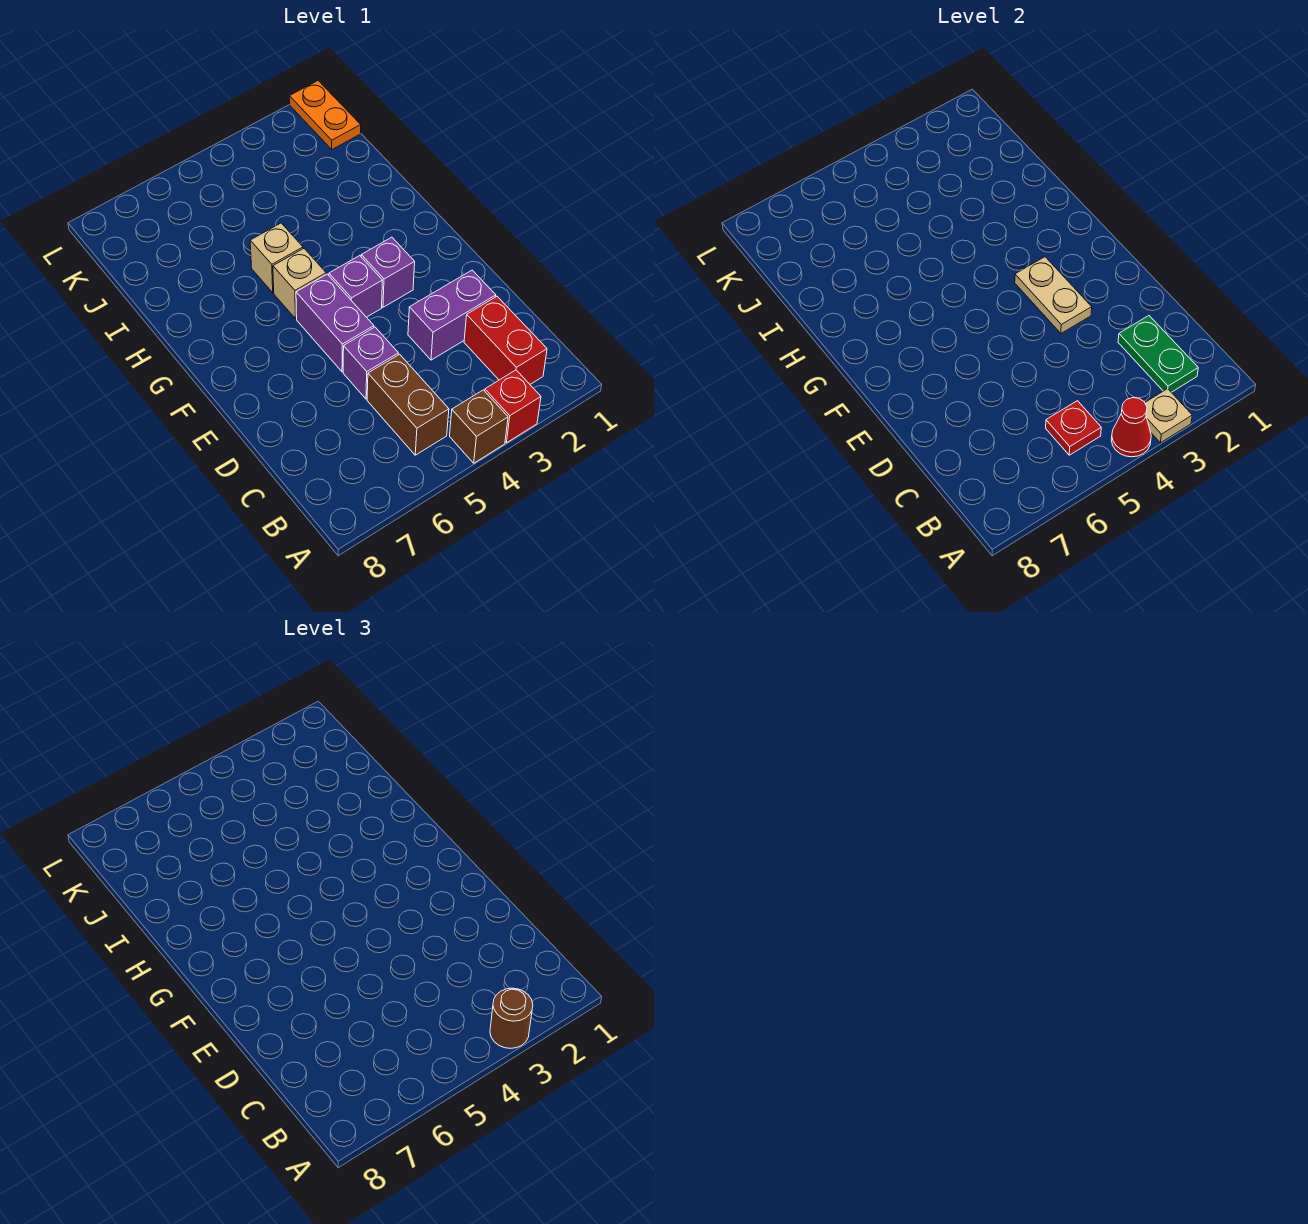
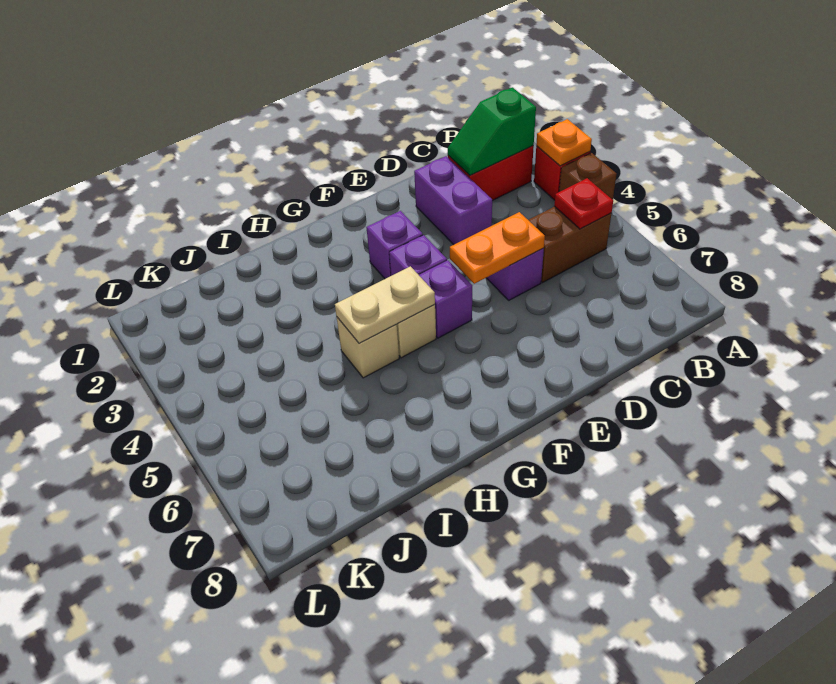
tan plate A3 level 2 -> orange plate A3 level 2
brown round brick A3 level 3 -> none
red cone A4 level 2 -> none
green plate B2:C2 level 2 -> green slope B2:C2 level 2 top B
tan plate E3:F3 level 2 -> tan plate G5:H5 level 2
purple brick E5:F5 level 1 -> purple brick F5 level 1
orange plate K1:L1 level 1 -> orange plate D5:E5 level 2

